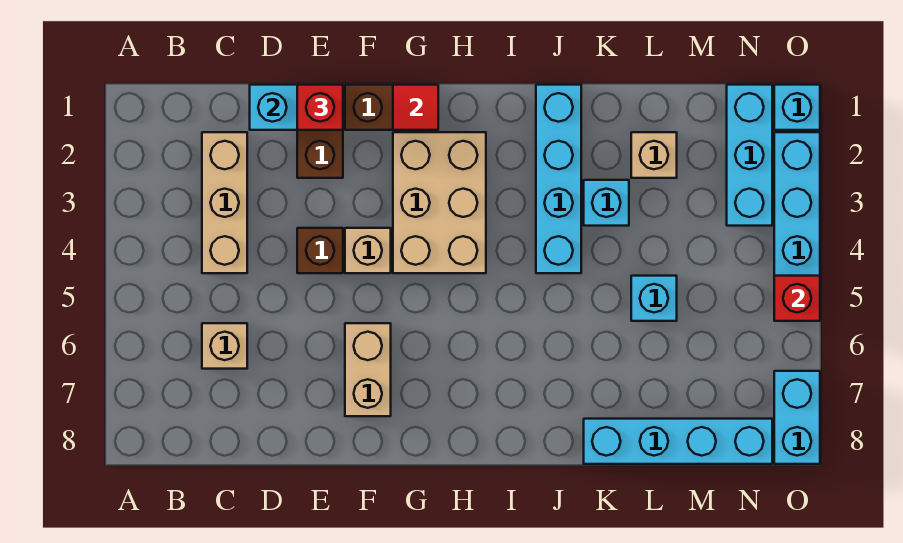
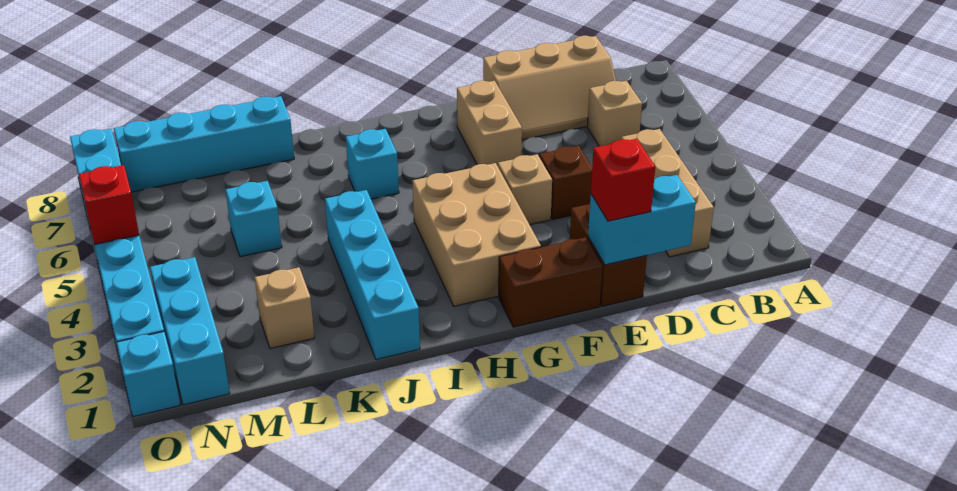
none -> tan slope C7:E8 level 1 top 8
red tile G1 level 2 -> none
cyan brick K3 level 1 -> cyan brick I6 level 1

